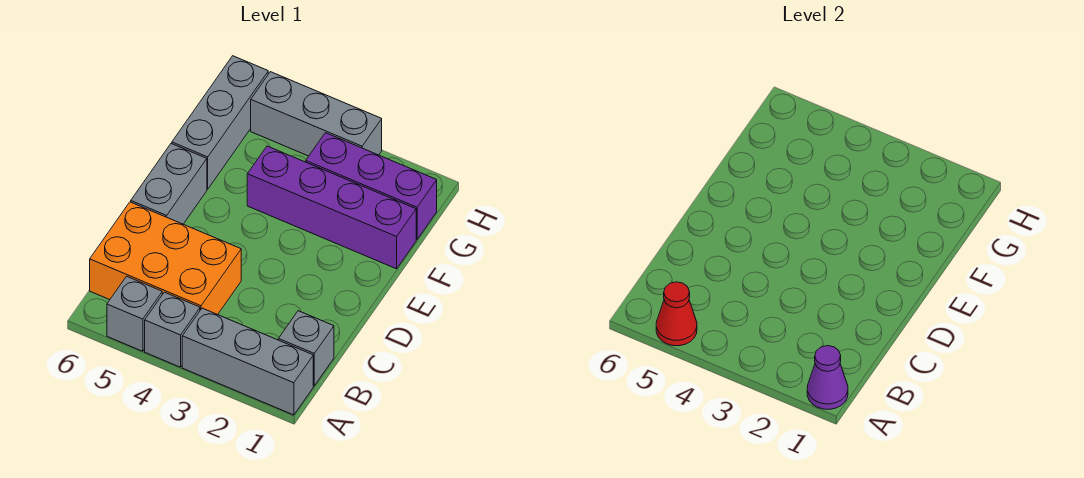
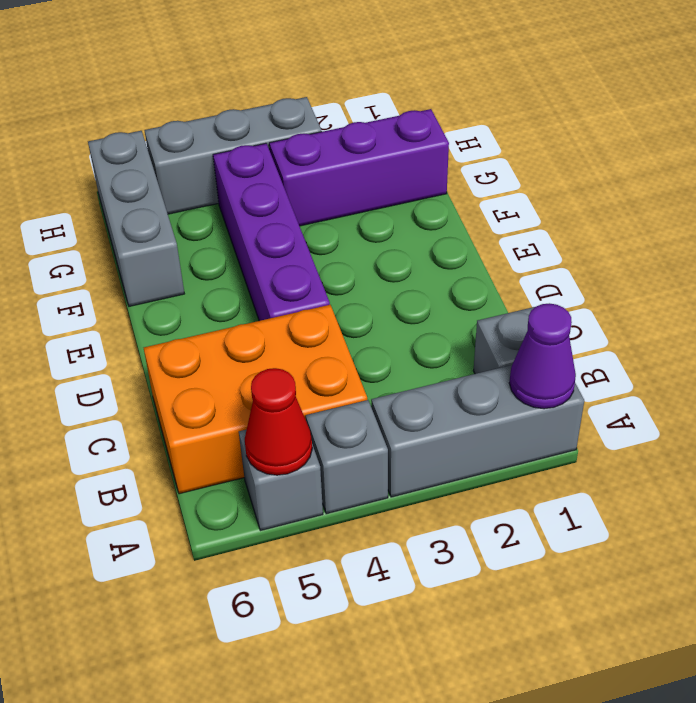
grey brick D6:E6 level 1 -> none
purple brick F1:F4 level 1 -> purple brick D4:G4 level 1

